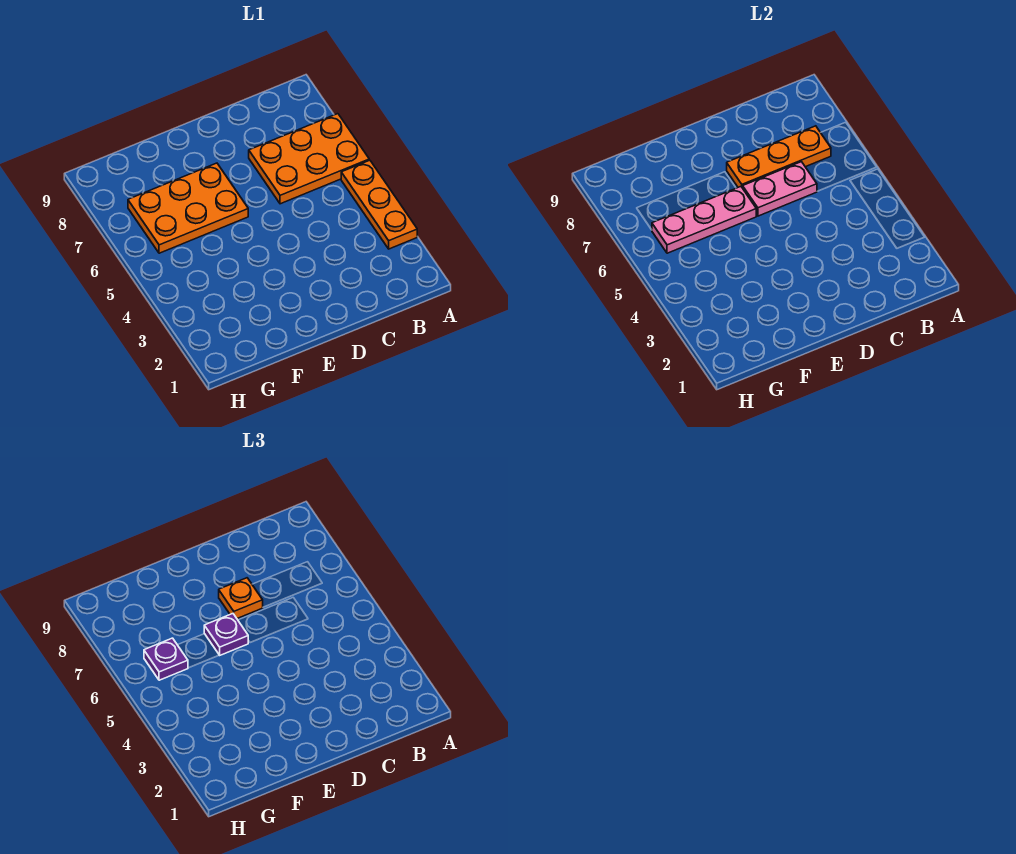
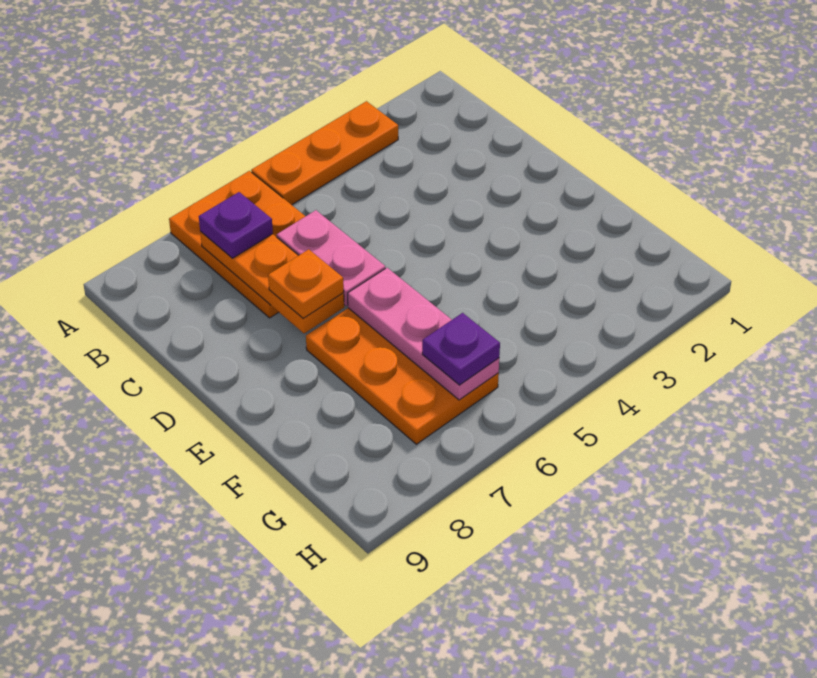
purple plate E6 level 3 -> purple plate B7 level 3

